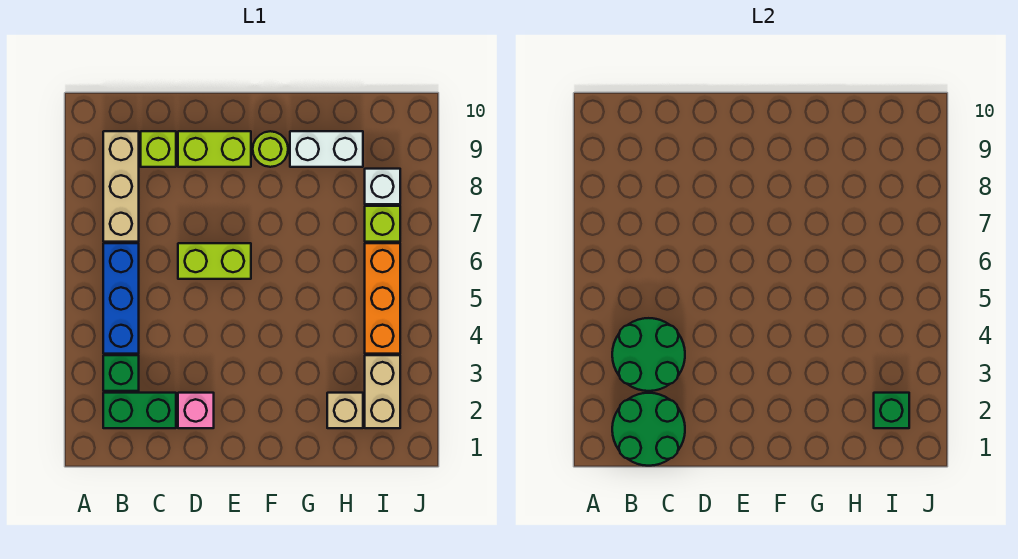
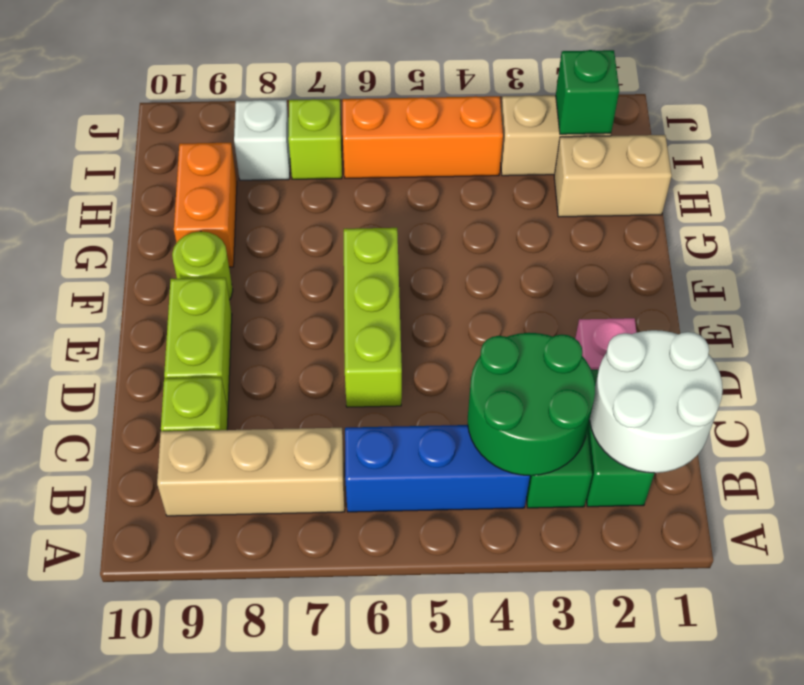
green round brick B1:C2 level 2 -> white round brick B1:C2 level 2
lime brick D6:E6 level 1 -> lime brick D6:F6 level 1
white brick G9:H9 level 1 -> orange brick G9:H9 level 1
tan brick H2 level 1 -> tan brick H1:H2 level 1

